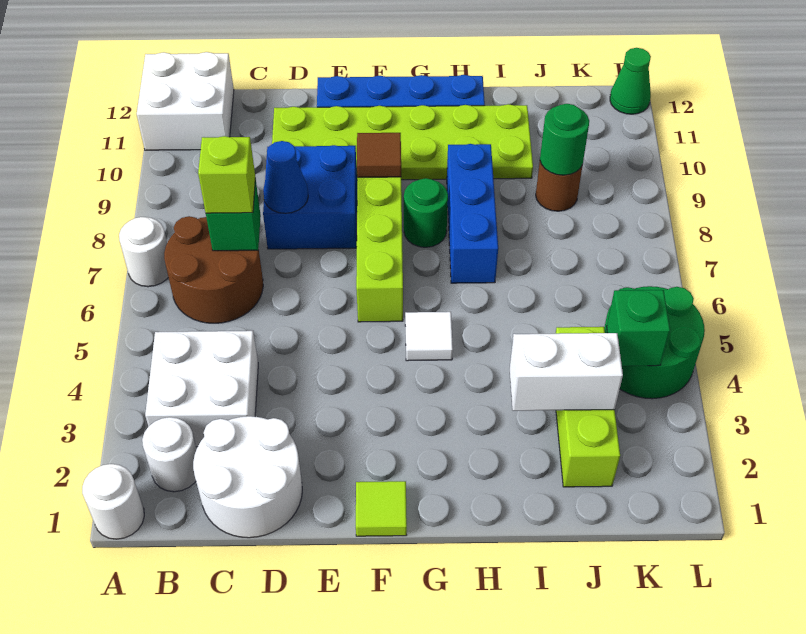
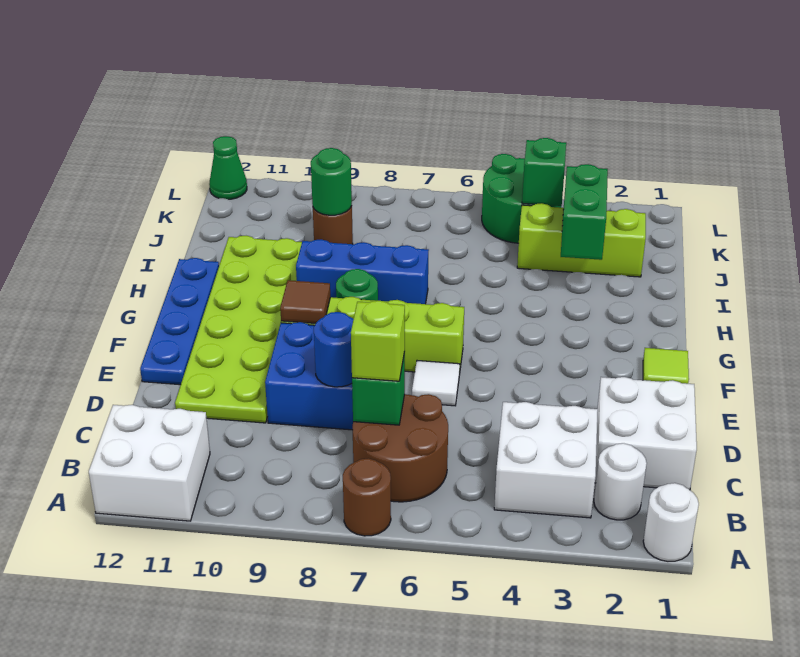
white round brick A7 level 1 -> brown round brick A7 level 1
white round brick C1:D2 level 1 -> white brick C1:D2 level 1
blue cone D8 level 2 -> blue round brick D8 level 2
white tile G5 level 1 -> white tile E6 level 1
white brick I3:J3 level 2 -> green brick I3:J3 level 2

